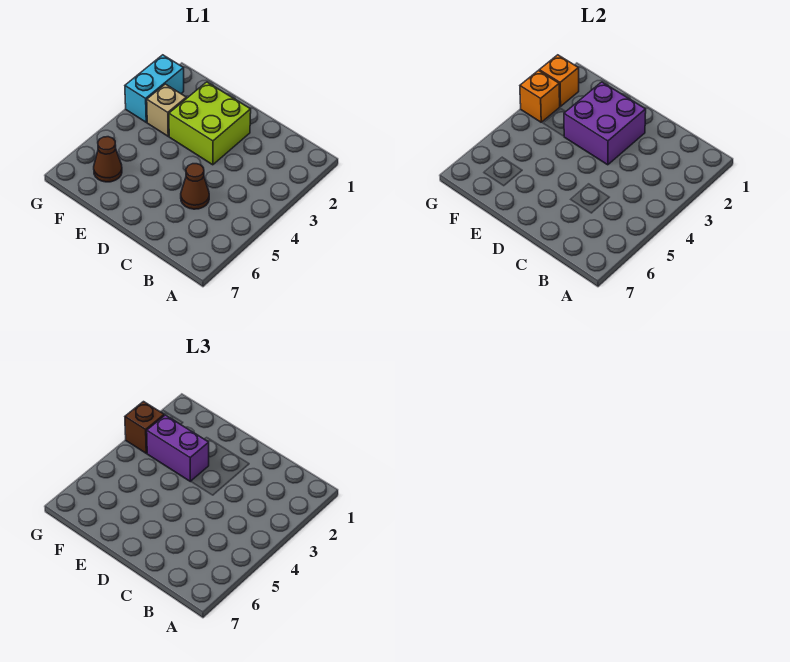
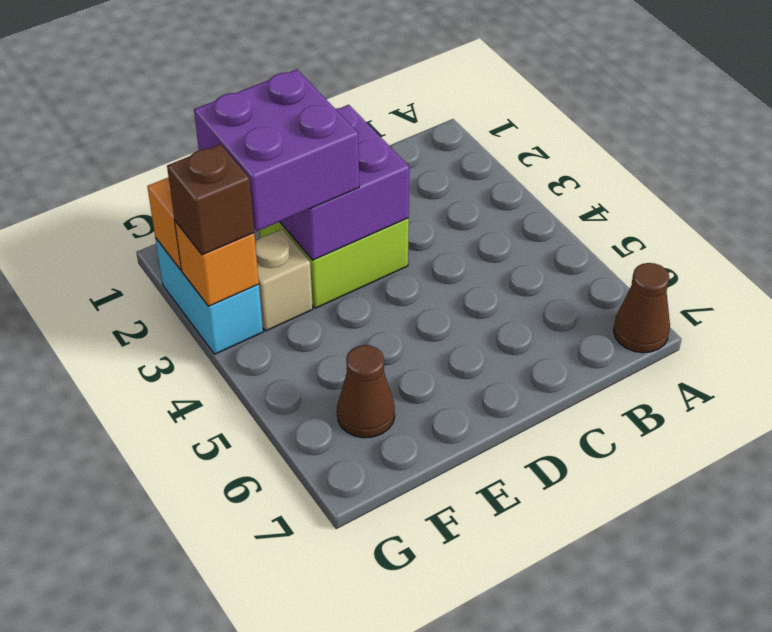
brown cone C5 level 1 -> brown cone A7 level 1
purple brick E3:F3 level 3 -> purple brick E2:F3 level 3

